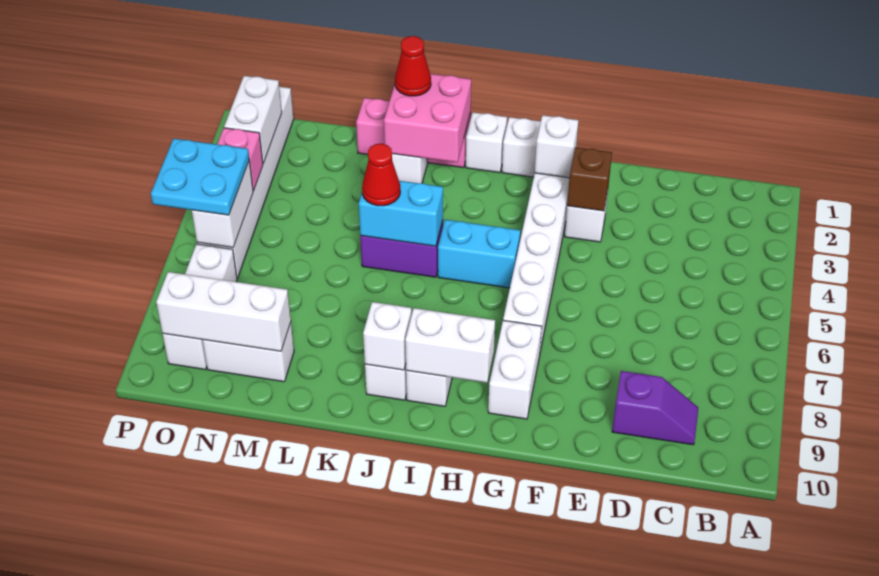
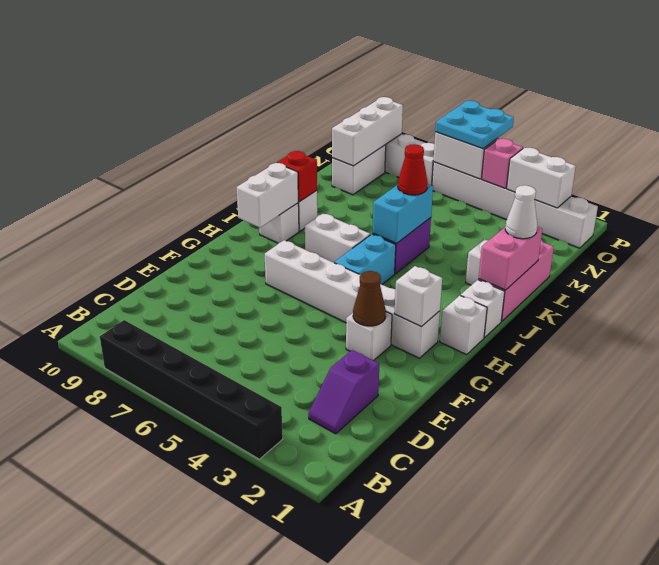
none -> black brick A3:A8 level 1
purple slope C9:D9 level 1 top D -> purple slope C2:D2 level 1 top D
brown brick F3 level 2 -> brown cone F3 level 2
white brick G8:G9 level 1 -> white brick I6:I7 level 1
pink brick J1:K2 level 2 -> pink brick J1:K1 level 2
white brick J9 level 2 -> red brick J9 level 2
red cone K1 level 3 -> white cone K1 level 3

